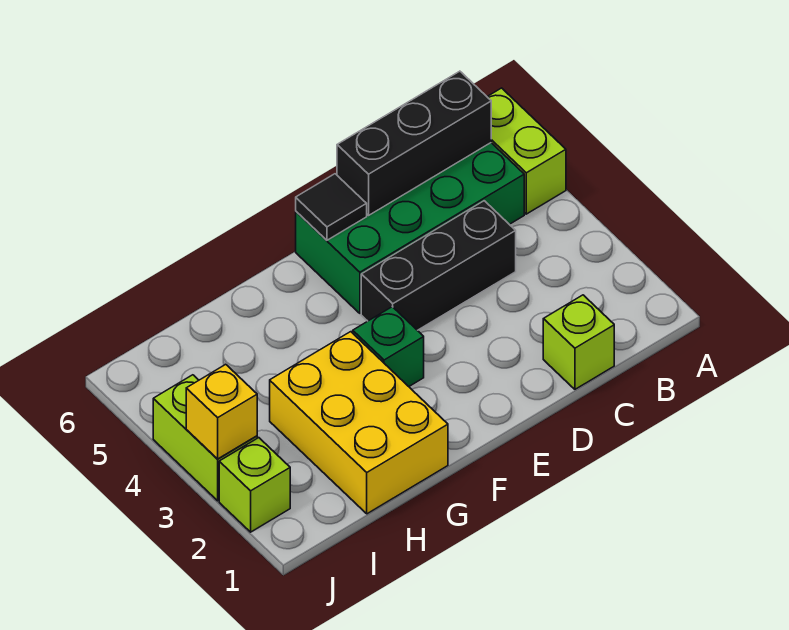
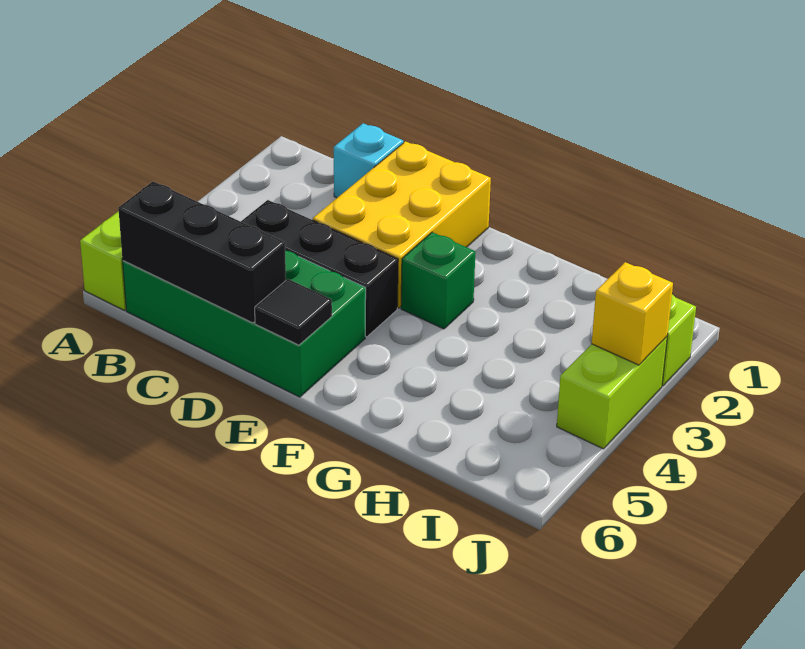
lime brick C1 level 1 -> cyan brick C1 level 1
yellow brick G1:H3 level 1 -> yellow brick D1:E3 level 1

